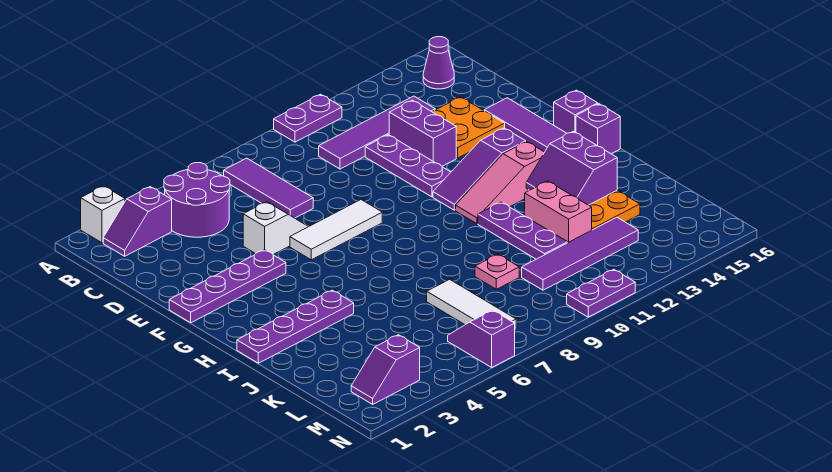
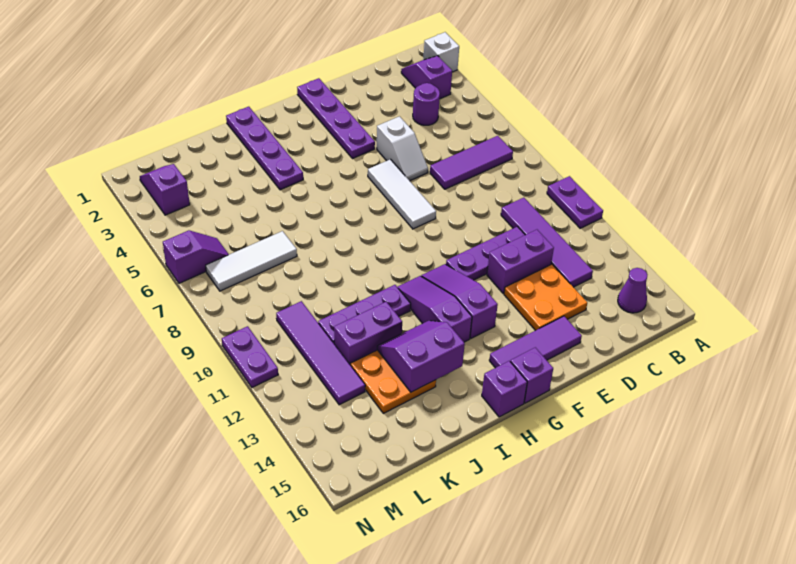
purple round brick B4:C5 level 1 -> purple round brick C4 level 1
pink slope H11:H13 level 1 top 13 -> purple slope H11:H13 level 1 top 13
pink brick J12:K12 level 1 -> purple brick J12:K12 level 1
pink plate K9 level 1 -> none

